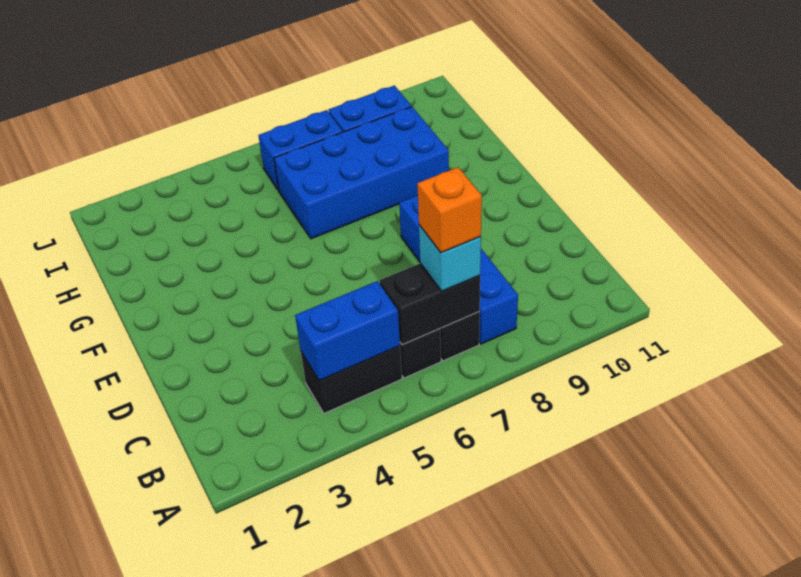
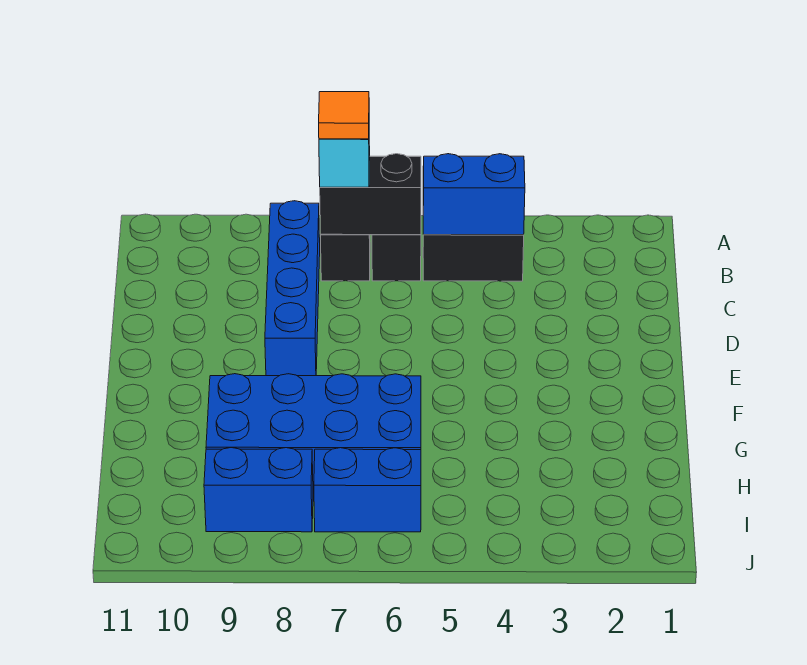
orange brick B7 level 4 -> orange tile B7 level 4

